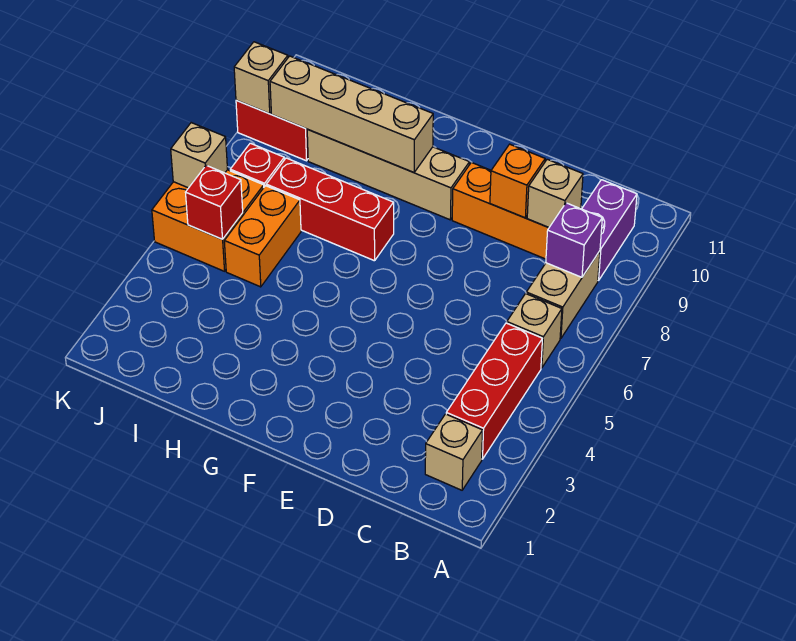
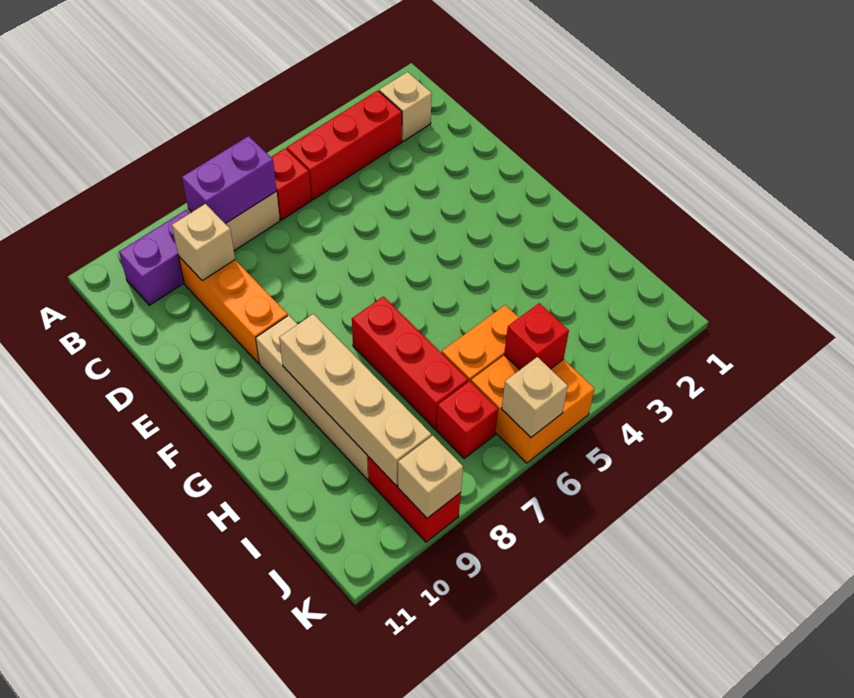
tan brick B6 level 1 -> red brick B6 level 1
purple brick B8 level 2 -> purple brick B7:B8 level 2
orange brick D9 level 2 -> none

